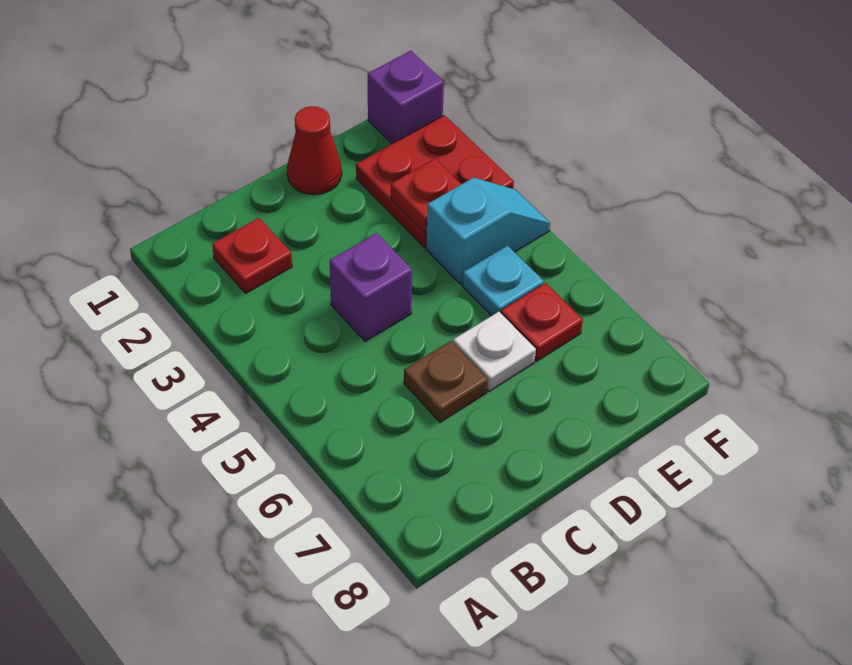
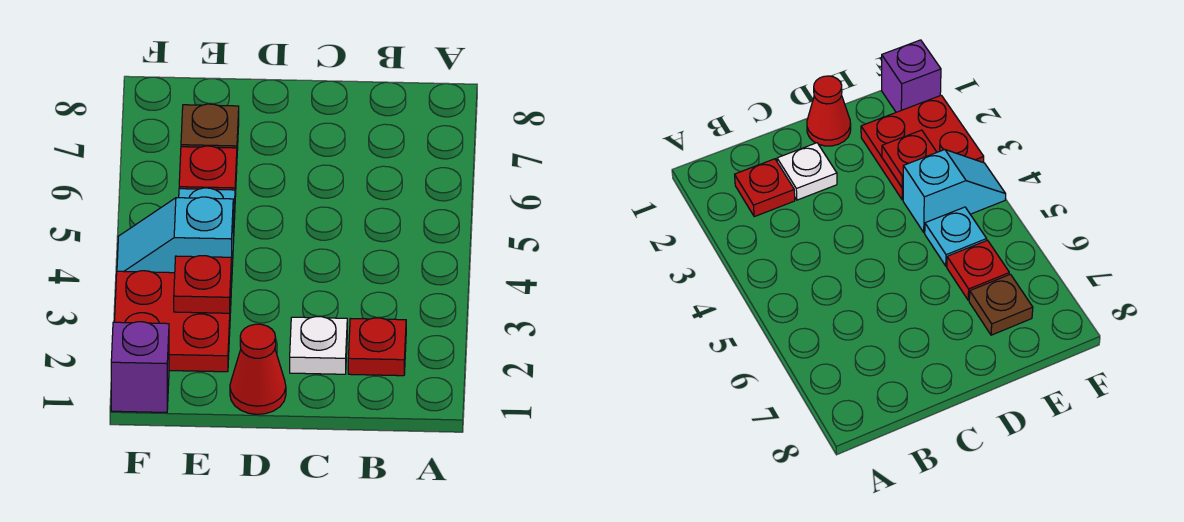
purple brick C4 level 1 -> none
brown plate C6 level 1 -> brown plate E7 level 1
white plate D6 level 1 -> white plate C2 level 1

